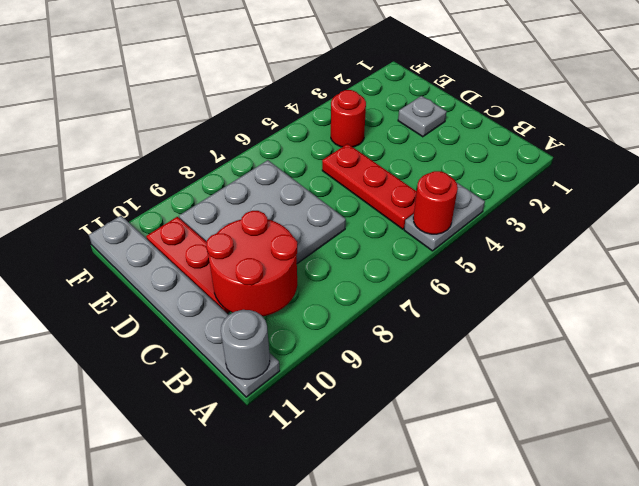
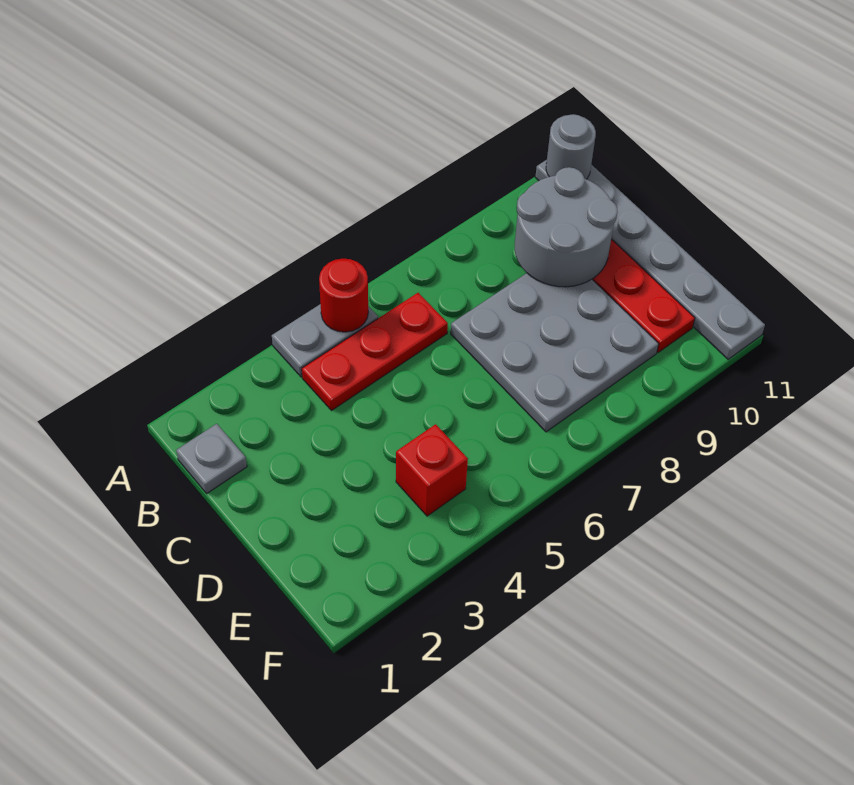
red plate B5:D5 level 1 -> red plate B4:B6 level 1
red round brick B9:C10 level 2 -> grey round brick B9:C10 level 2
grey plate D2 level 1 -> grey plate B1 level 1
red round brick E4 level 1 -> red brick E4 level 1

